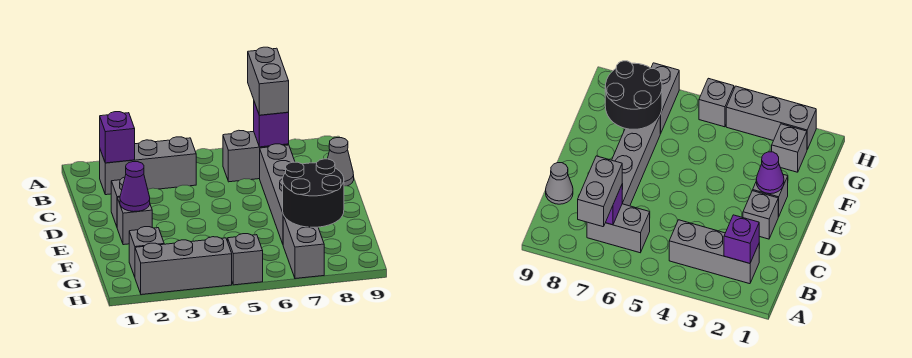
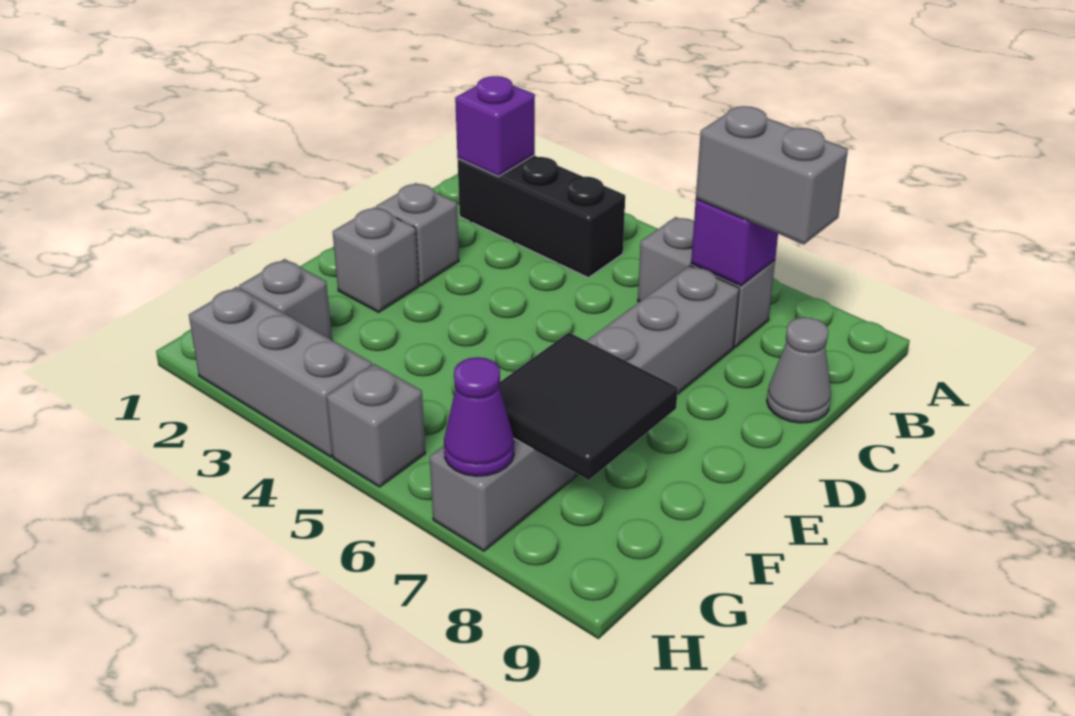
grey brick A7:B7 level 3 -> grey brick B7:B8 level 3
grey brick B2:B4 level 1 -> black brick B2:B4 level 1
purple cone E2 level 2 -> purple cone H7 level 2
black round brick F7:G8 level 2 -> black tile F7:G8 level 2

